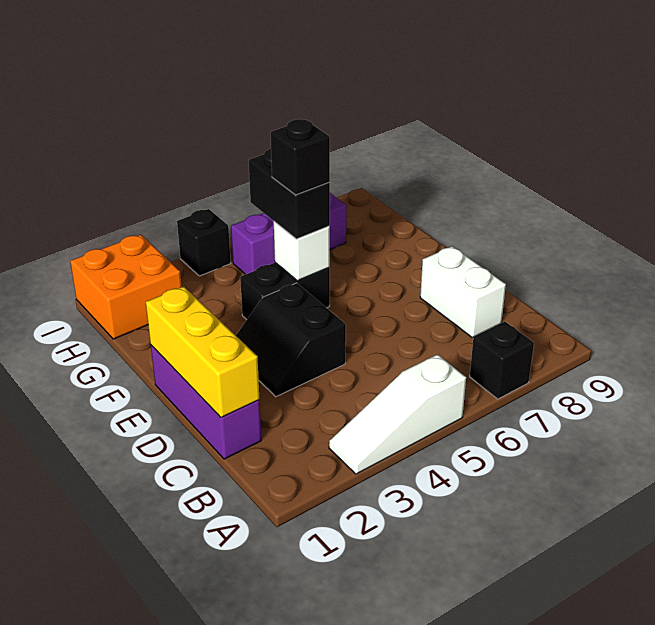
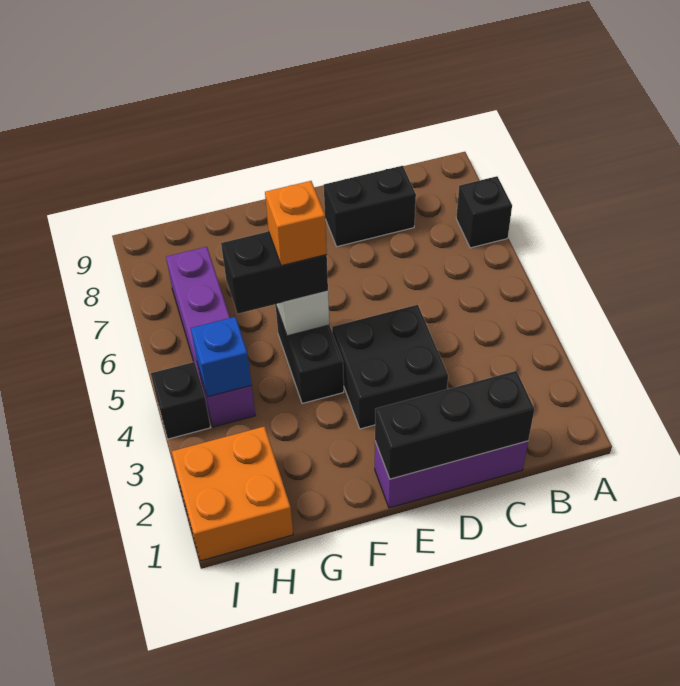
white slope A3:A5 level 1 top 5 -> none
yellow brick C1:E1 level 2 -> black brick C1:E1 level 2
white brick C8:D8 level 1 -> black brick C8:D8 level 1
black slope D3:E4 level 1 top 4 -> black brick D3:E4 level 1
black brick F5 level 4 -> orange brick F5 level 4
none -> blue brick H4 level 2
purple brick H5:H7 level 1 -> purple brick H4:H7 level 1

